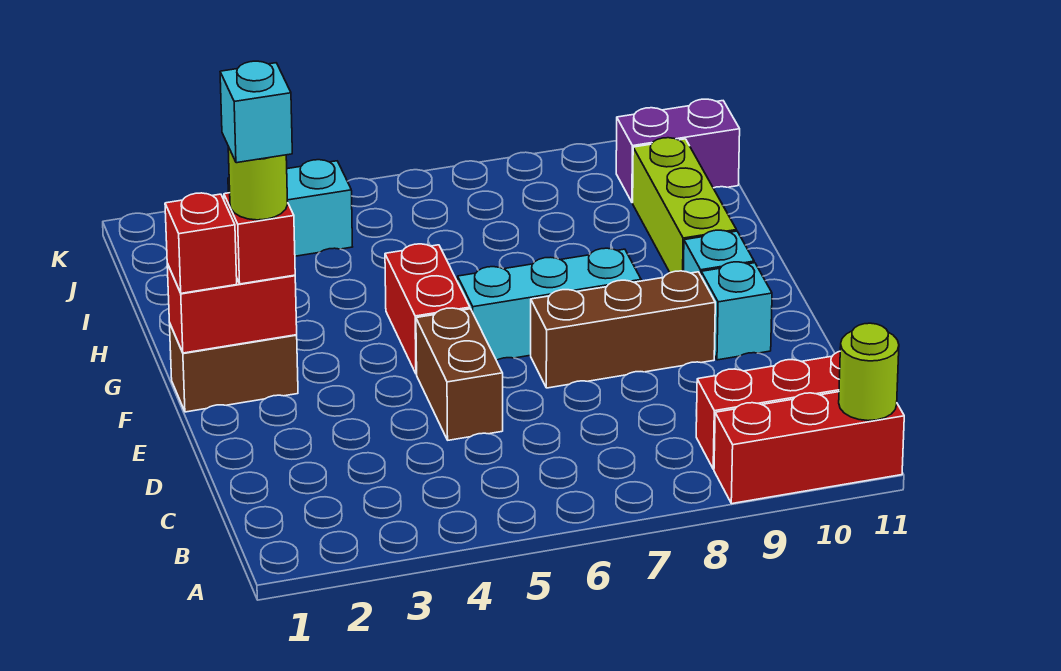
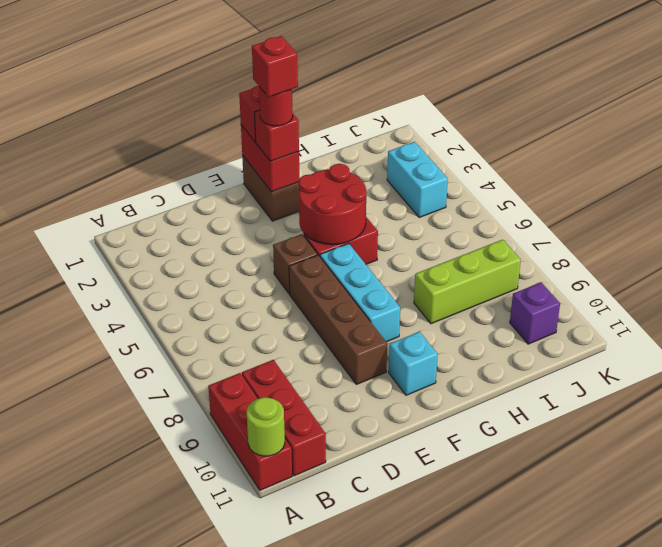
brown brick D5:E5 level 1 -> brown brick E5 level 1
brown brick E7:E9 level 1 -> brown brick E6:E9 level 1
cyan brick E10 level 1 -> none
lime round brick F2 level 4 -> red round brick F2 level 4
cyan brick F2 level 5 -> red brick F2 level 5
none -> red round brick F4:G5 level 2
lime brick G10:I10 level 1 -> lime brick H8:J8 level 1
purple brick J10:J11 level 1 -> purple brick J10 level 1

